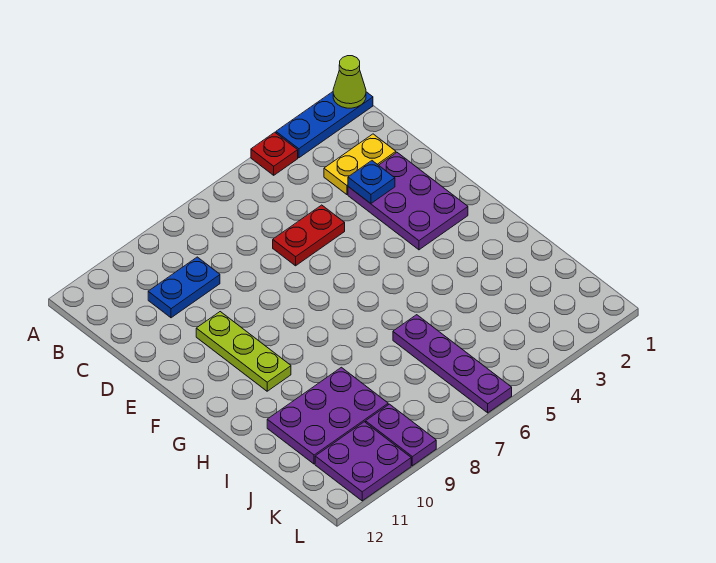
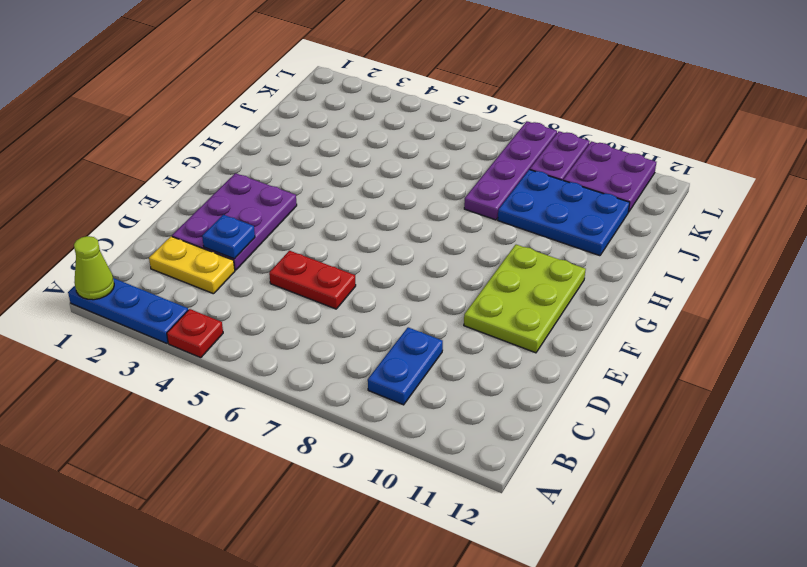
blue plate C9:C10 level 1 -> blue plate B9:C9 level 1
lime plate E10:G10 level 1 -> lime plate E10:G11 level 1
purple plate I6:L6 level 1 -> purple plate I8:L8 level 1
purple plate I9:J11 level 1 -> blue plate I9:J11 level 1

